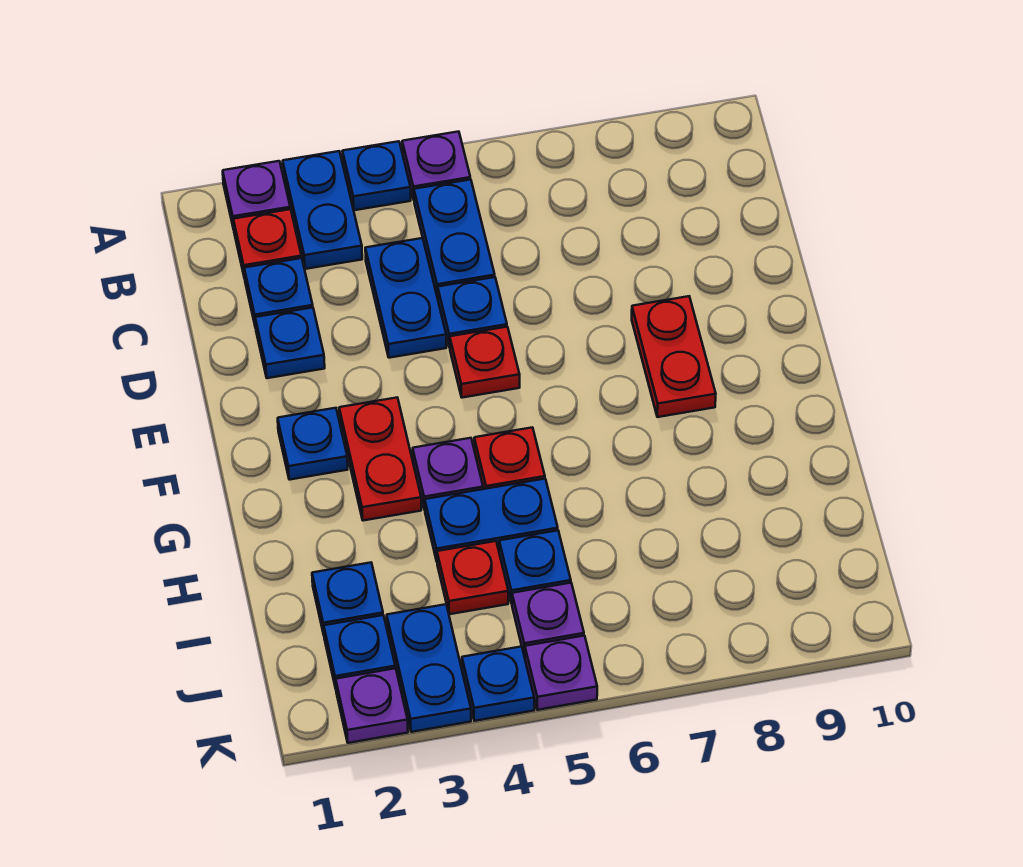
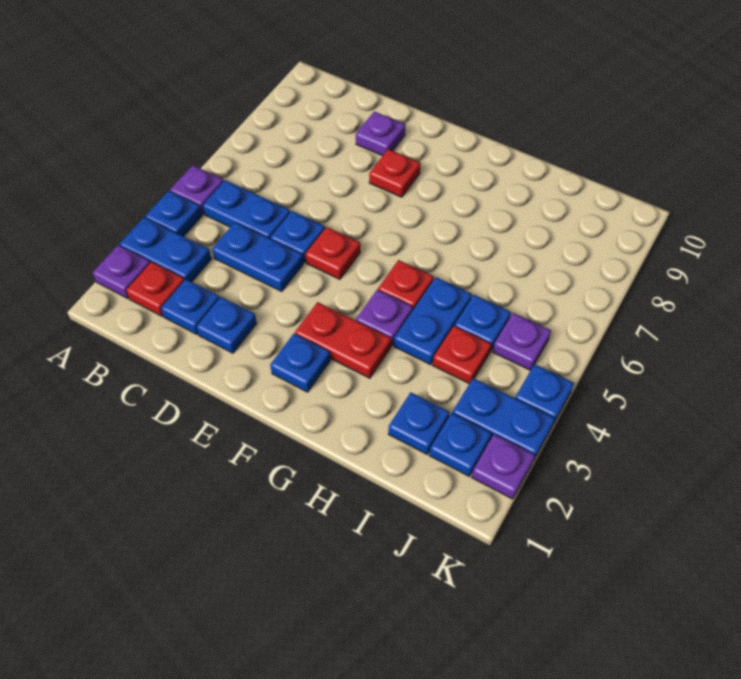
red plate E8:F8 level 1 -> red plate E8 level 1
purple plate K5 level 1 -> purple plate D9 level 1

